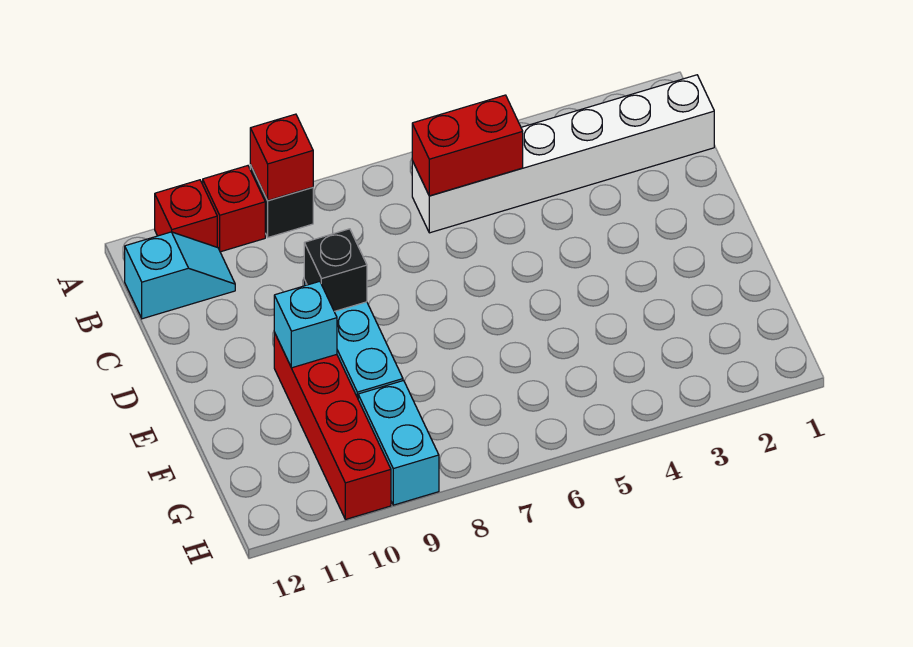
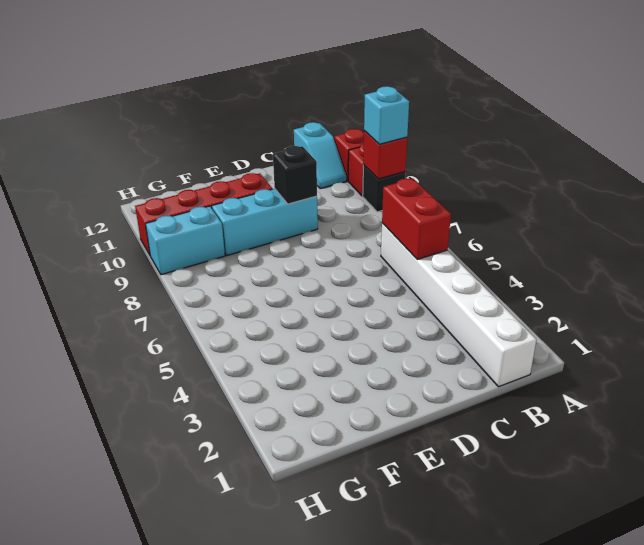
cyan brick E10 level 2 -> cyan brick A9 level 3

